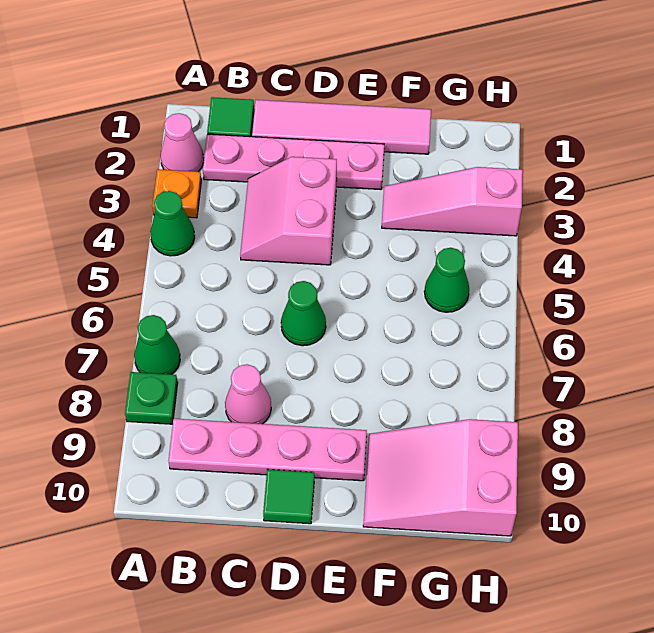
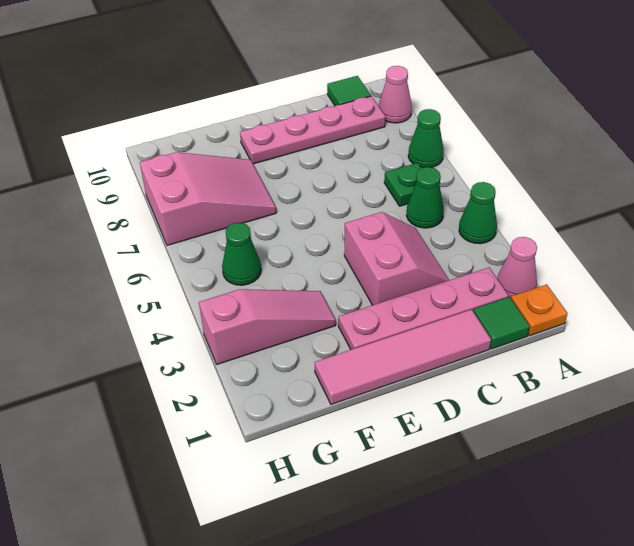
orange plate A3 level 1 -> orange plate A1 level 1
green plate A8 level 1 -> green plate B6 level 1
pink cone C8 level 1 -> pink cone A9 level 1
green cone D6 level 1 -> green cone B5 level 1
green tile D10 level 1 -> green tile B10 level 1
pink slope F9:H10 level 1 top H -> pink slope F7:H8 level 1 top H

